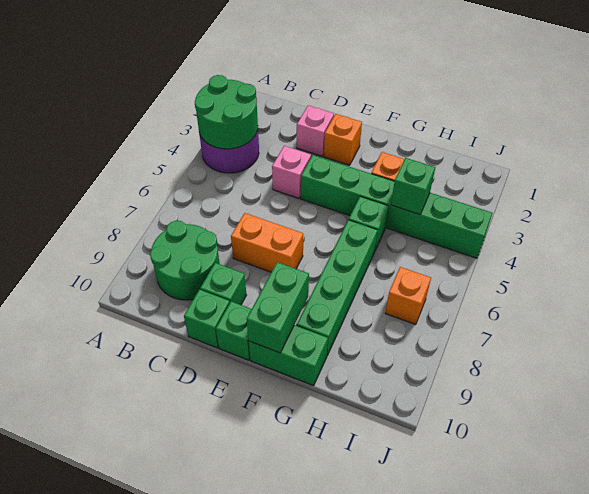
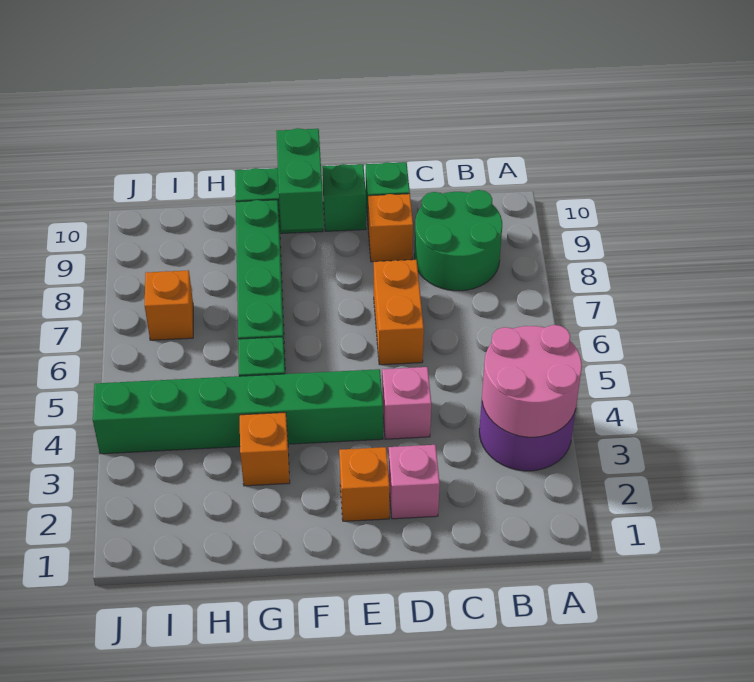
green round brick A3:B4 level 2 -> pink round brick A3:B4 level 2
orange brick D7:E7 level 1 -> orange brick D6:D7 level 1
green brick D9 level 1 -> orange brick D9 level 1
green brick H4 level 2 -> none

